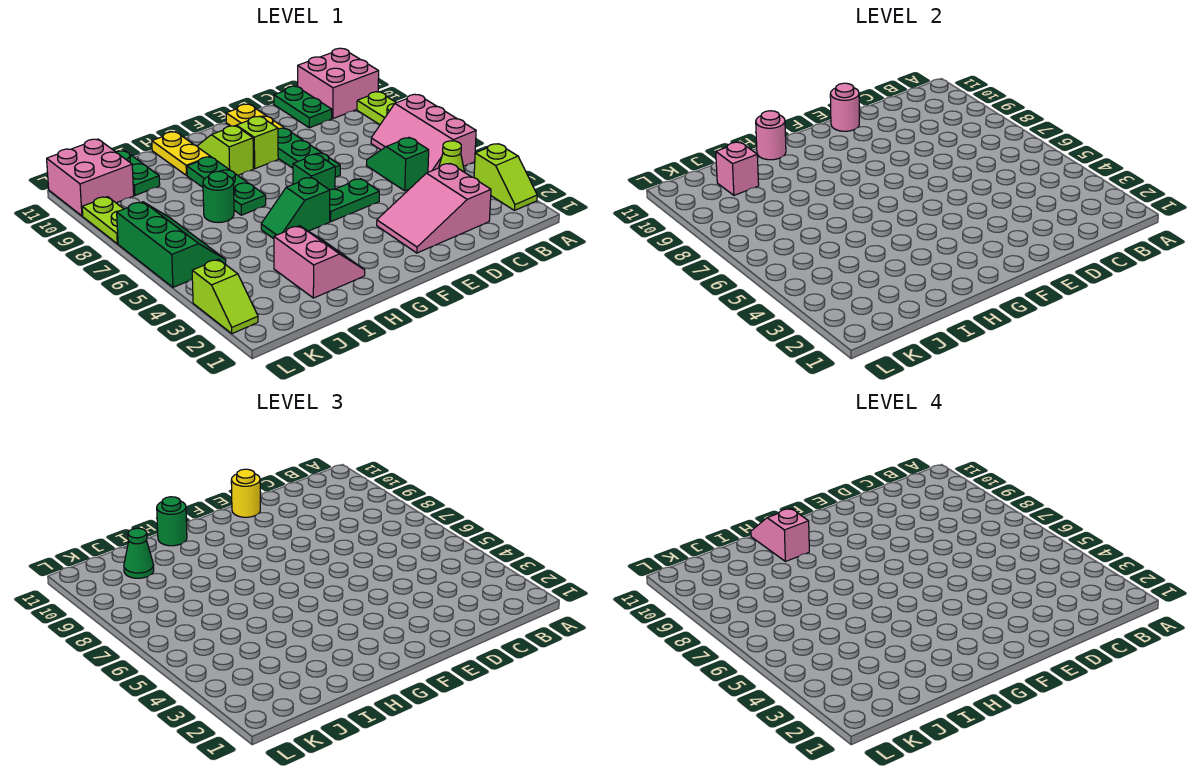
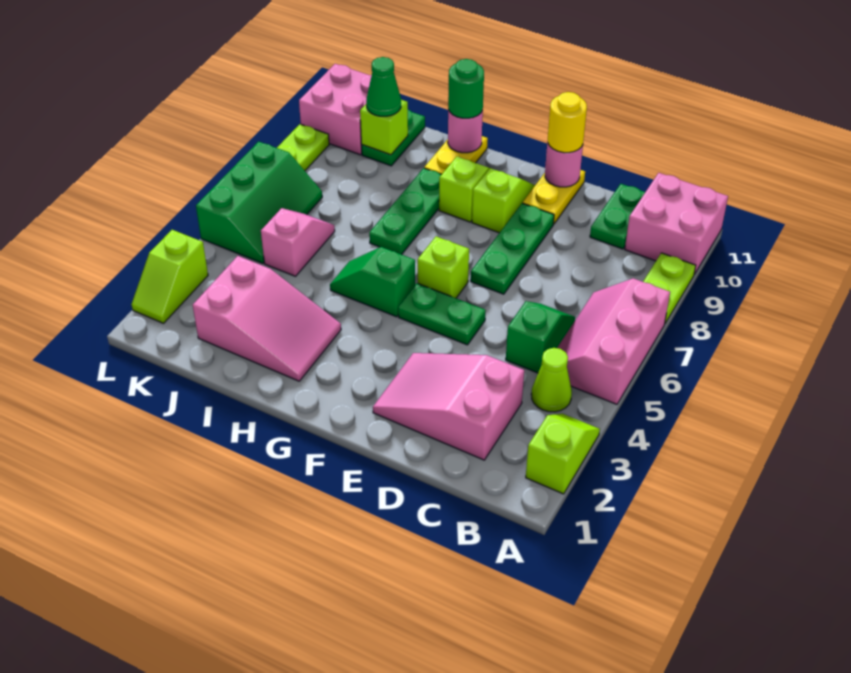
lime slope A2:A3 level 1 top 3 -> lime slope A2:A3 level 1 top 2
green brick F6 level 1 -> lime brick F6 level 1
pink slope H2:I3 level 1 top I -> pink slope H2:J3 level 1 top J
pink slope H10:H11 level 4 top 10 -> pink slope J5:J6 level 1 top 5
green round brick I7 level 1 -> none
pink brick J10 level 2 -> lime brick J10 level 2

